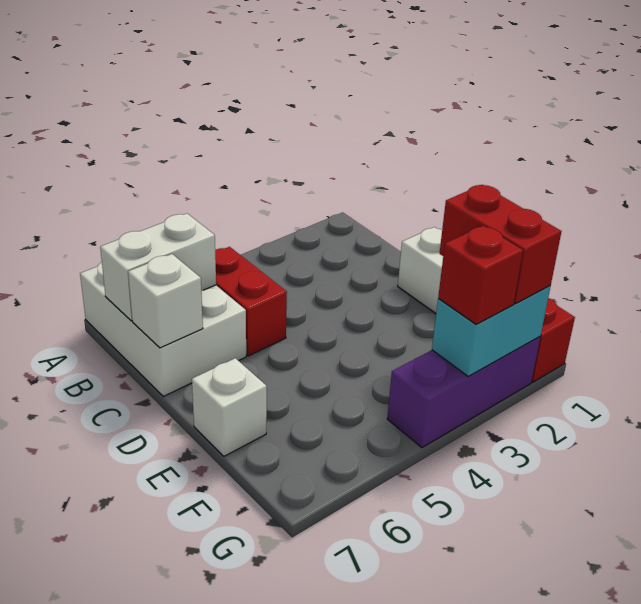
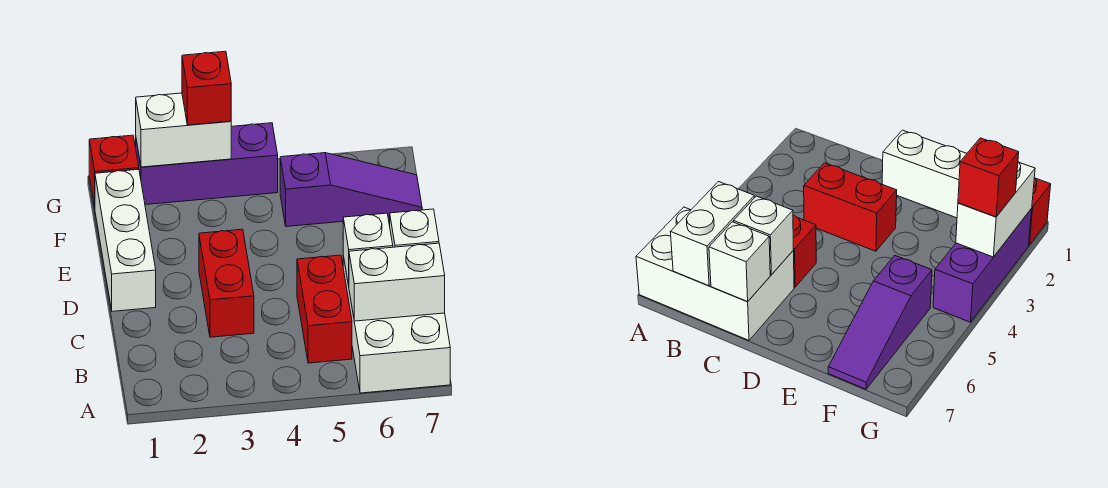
white brick E7 level 1 -> white brick C6 level 2
red brick F2:G2 level 3 -> red brick C3:D3 level 1
none -> purple slope F5:F7 level 1 top 5
cyan brick G2:G3 level 2 -> white brick G2:G3 level 2

